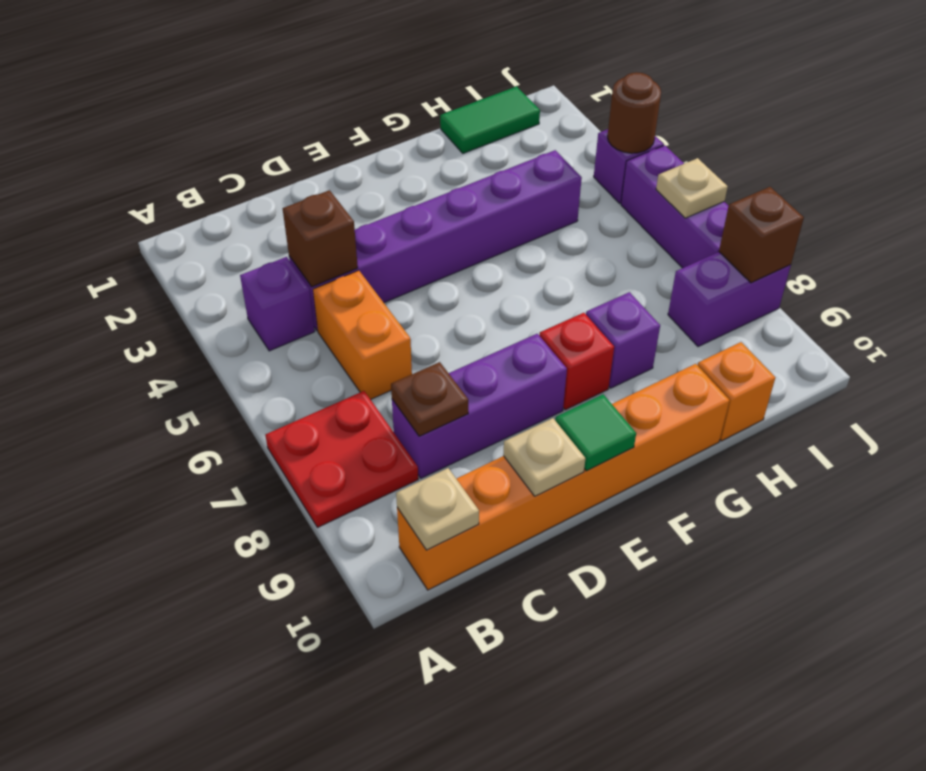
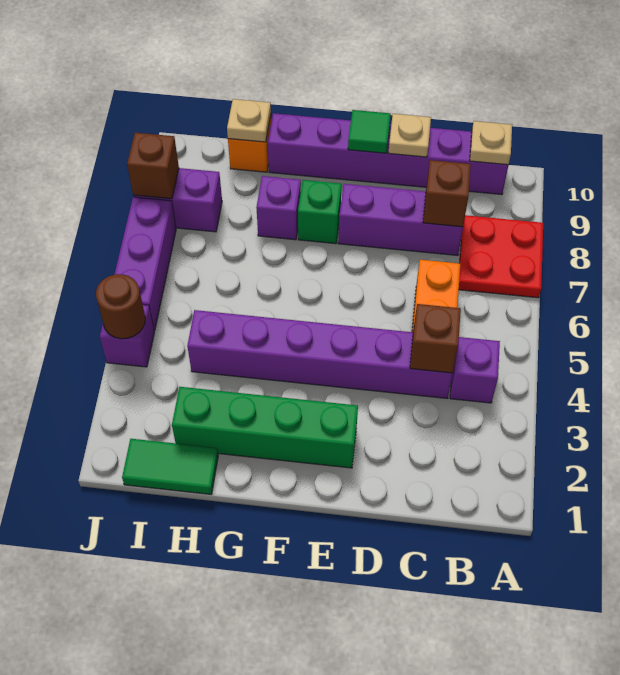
orange brick B10:G10 level 1 -> purple brick B10:G10 level 1
brown plate C8 level 2 -> brown brick C8 level 2
none -> green brick E2:H2 level 1
red brick F8 level 1 -> green brick F8 level 1
tan plate J6 level 2 -> tan plate H10 level 2

